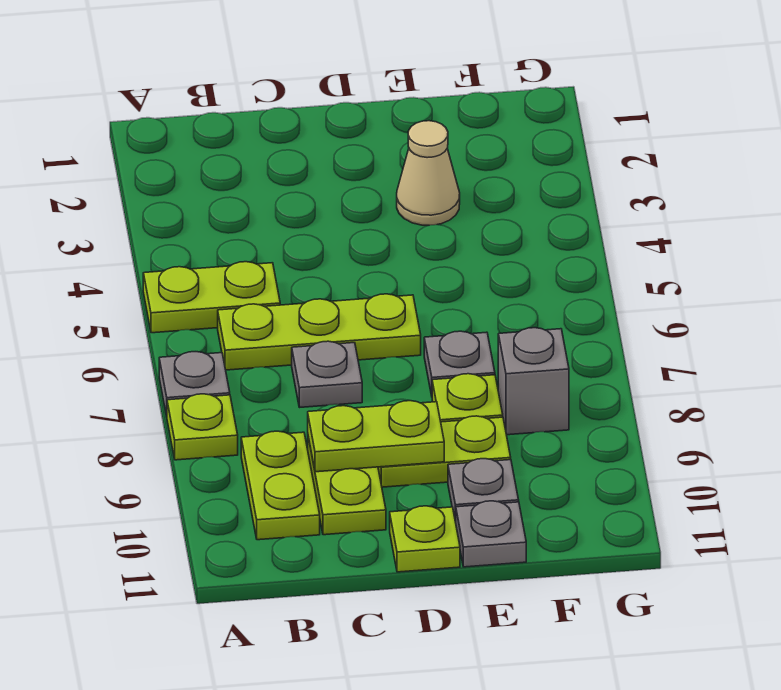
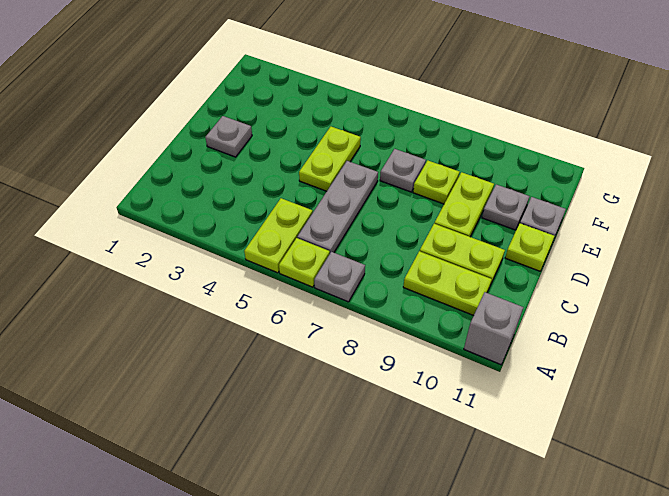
lime plate A8 level 1 -> lime plate A6 level 1
lime plate B6:D6 level 1 -> grey plate B6:D6 level 1
grey plate C7 level 1 -> grey plate D2 level 1
lime plate C9:D9 level 2 -> lime plate D5:E5 level 1
tan cone E3 level 1 -> none
grey brick F8 level 1 -> grey brick A11 level 1

